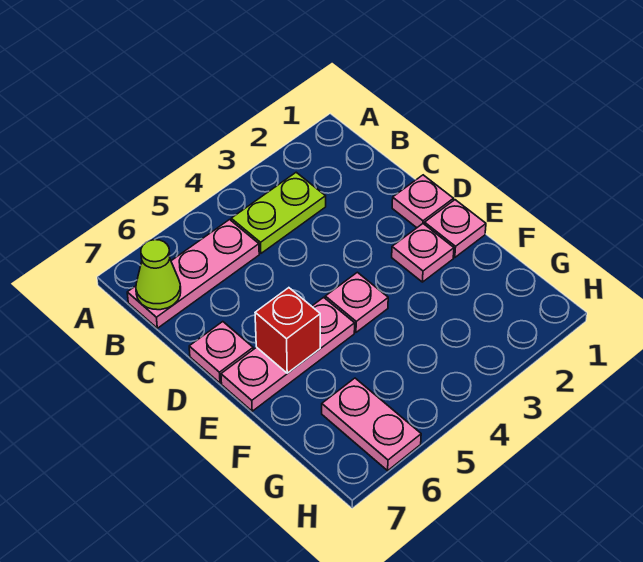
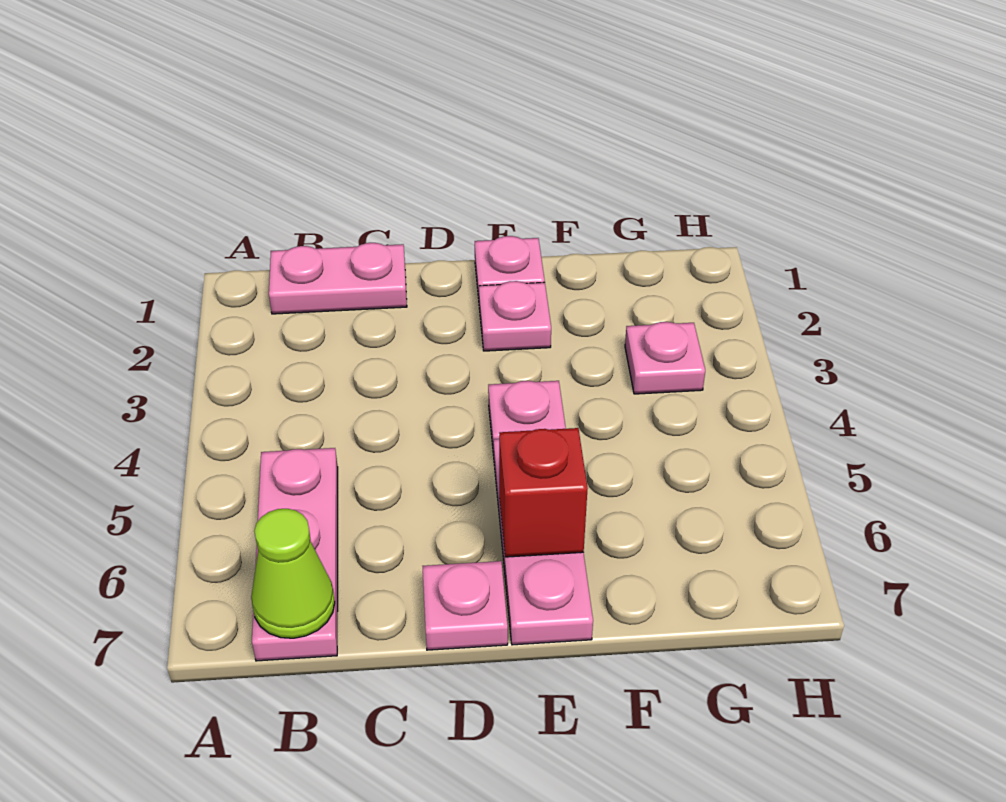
lime plate B3:B4 level 1 -> none
pink plate D1 level 1 -> pink plate G3 level 1
pink plate G6:H6 level 1 -> pink plate B1:C1 level 1

